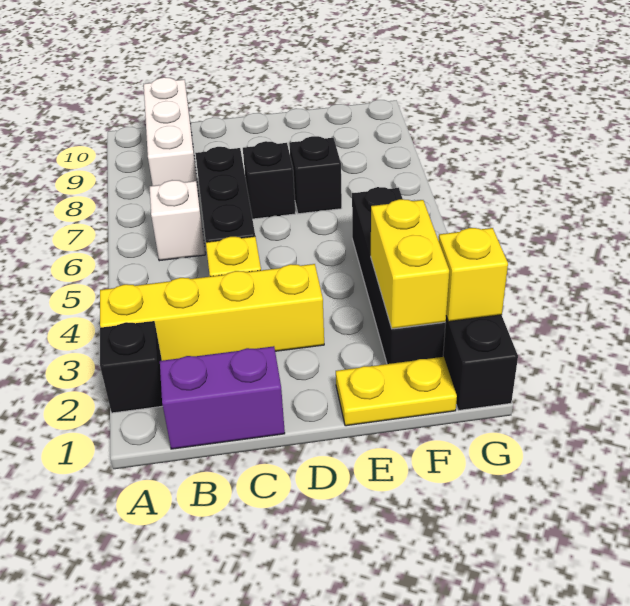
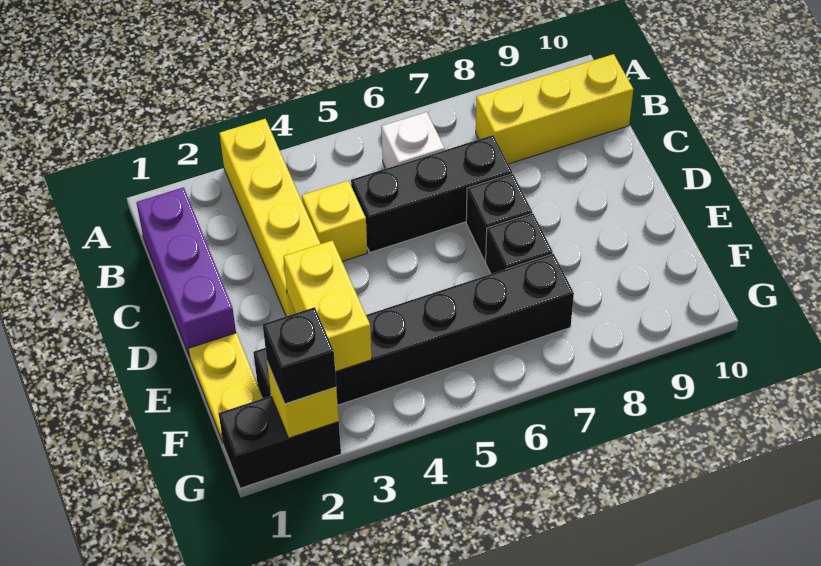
black brick A2 level 1 -> black brick G2 level 3
purple brick B1:C1 level 1 -> purple brick B1:D1 level 1
white brick B8:B10 level 1 -> yellow brick B8:B10 level 1
black brick F2:F5 level 1 -> black brick F2:F7 level 1
yellow brick F2:F3 level 2 -> yellow brick E3:F3 level 2

